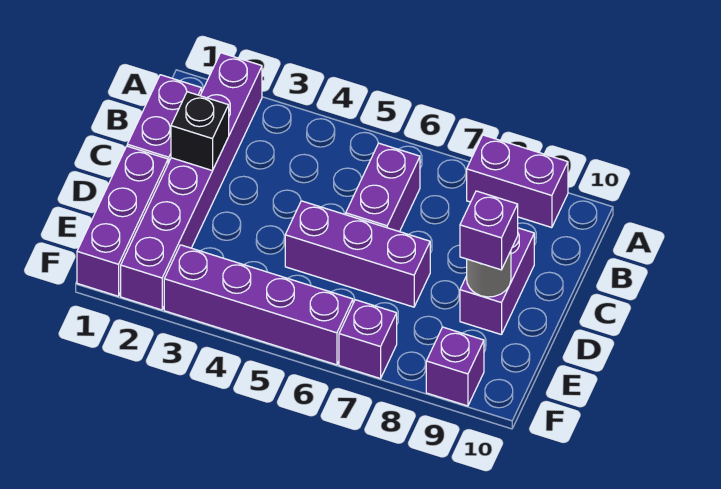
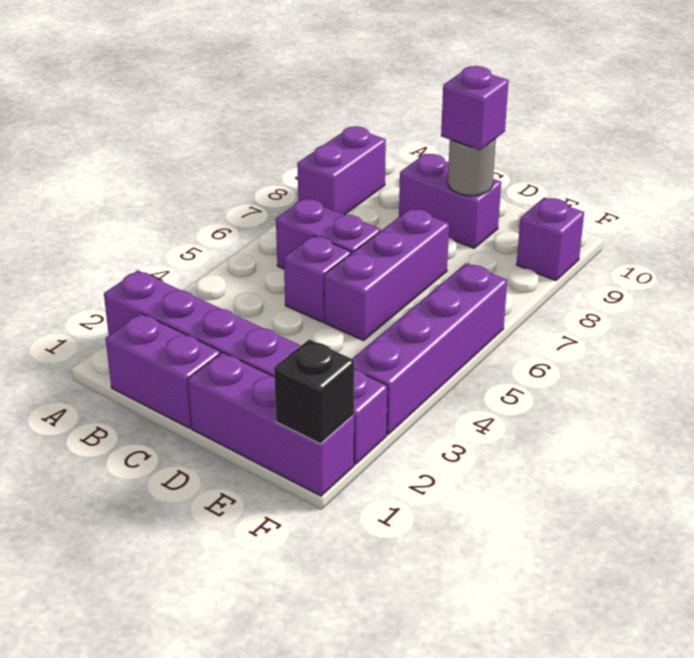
black brick C2 level 2 -> black brick F1 level 2
purple brick F7 level 1 -> purple brick C5 level 1

